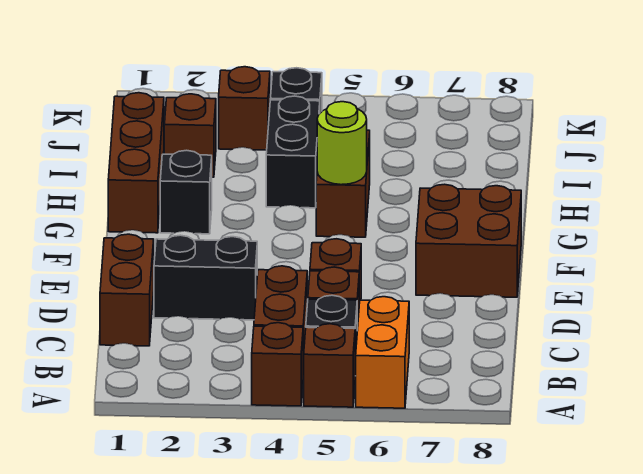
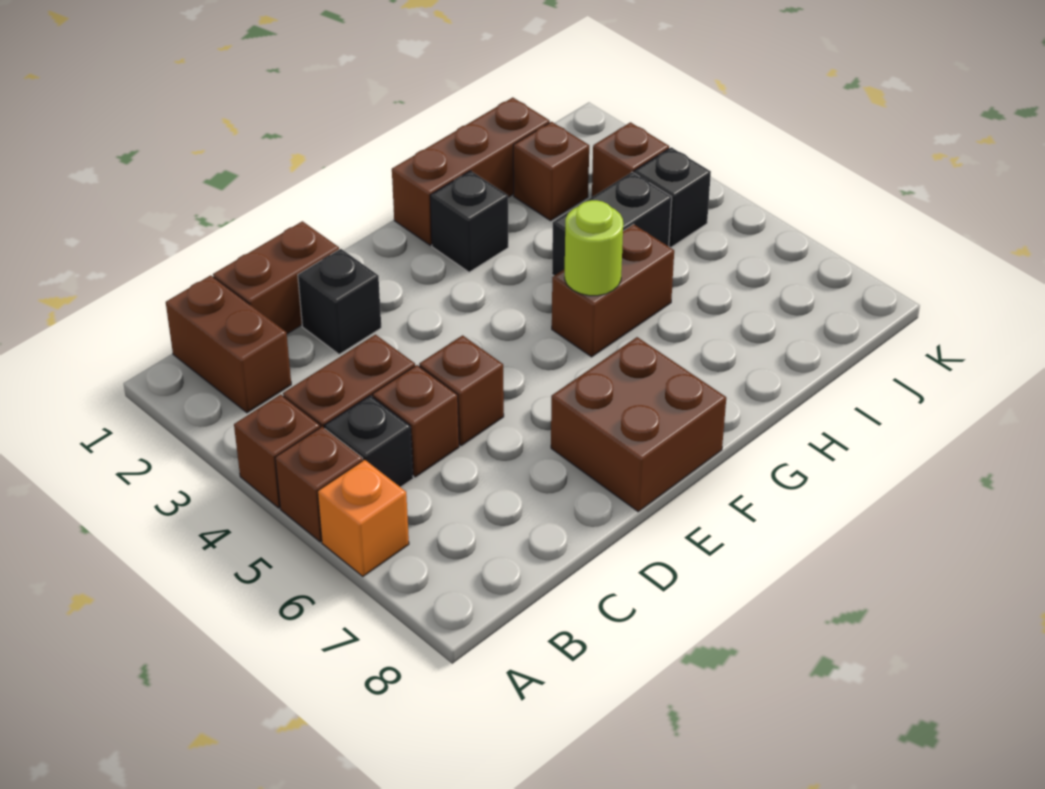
orange brick A6:B6 level 1 -> orange brick A6 level 1
none -> brown brick B1:B2 level 1
black brick D2:D3 level 1 -> black brick D2 level 1

